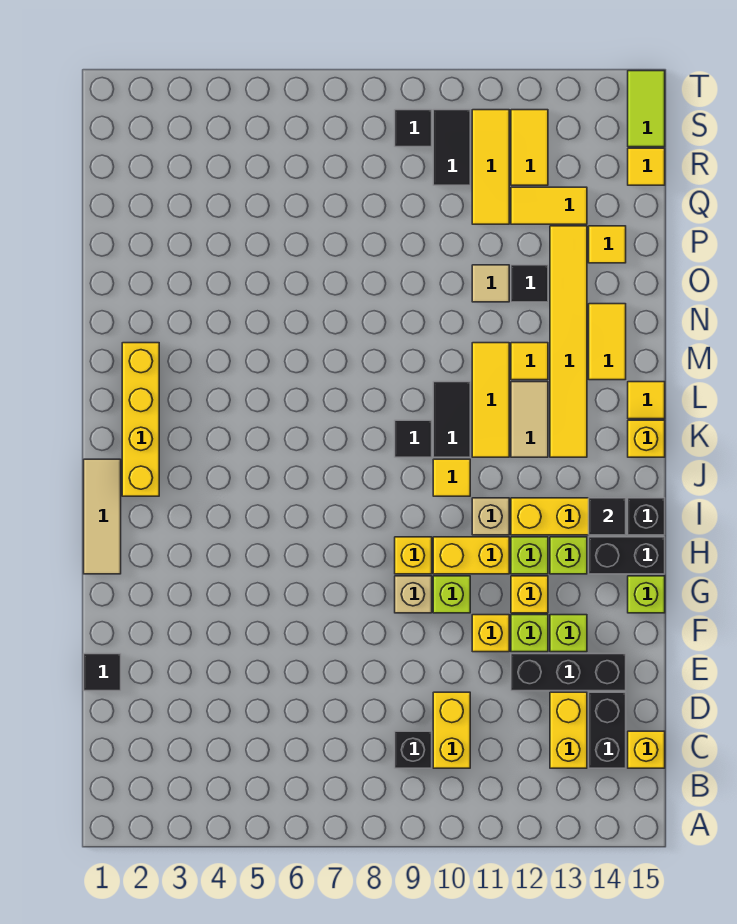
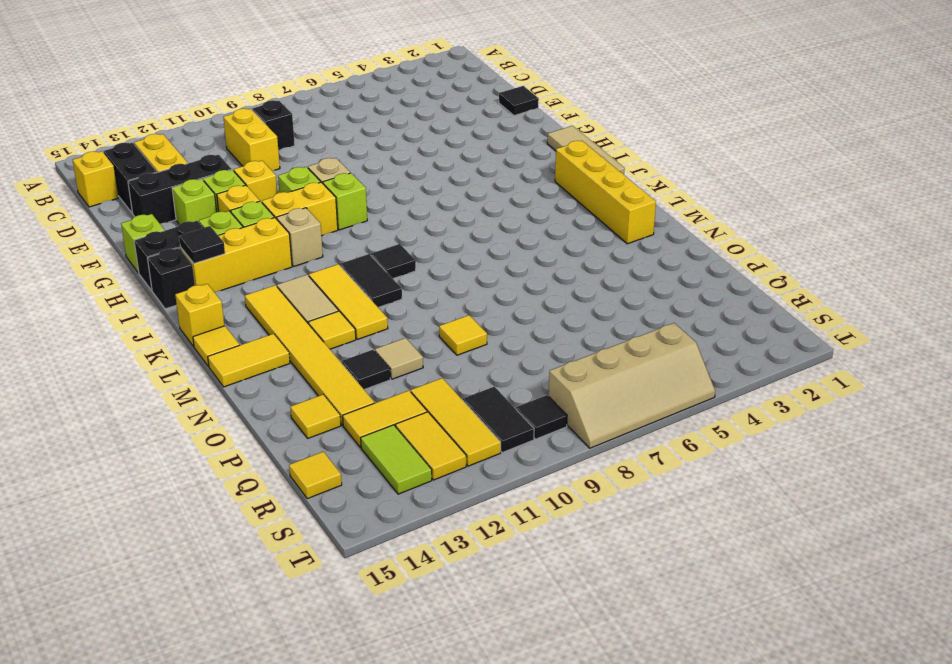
yellow brick H9 level 1 -> lime brick H9 level 1
yellow tile J10 level 1 -> yellow tile O9 level 1
yellow tile M14:N14 level 1 -> yellow tile M14:M15 level 1
none -> tan slope S5:T8 level 1 top S
lime tile S15:T15 level 1 -> lime tile R13:S13 level 1

